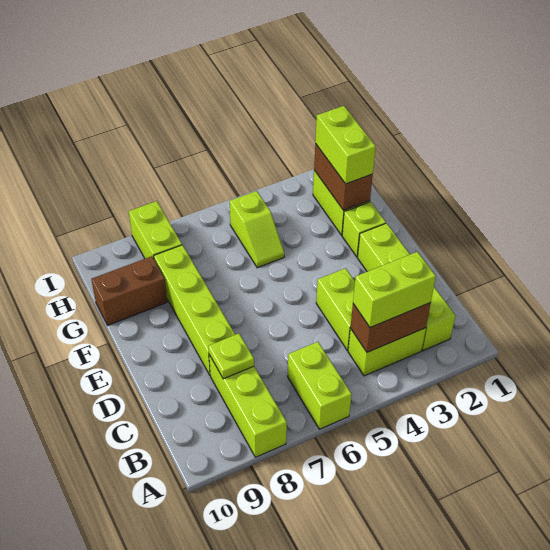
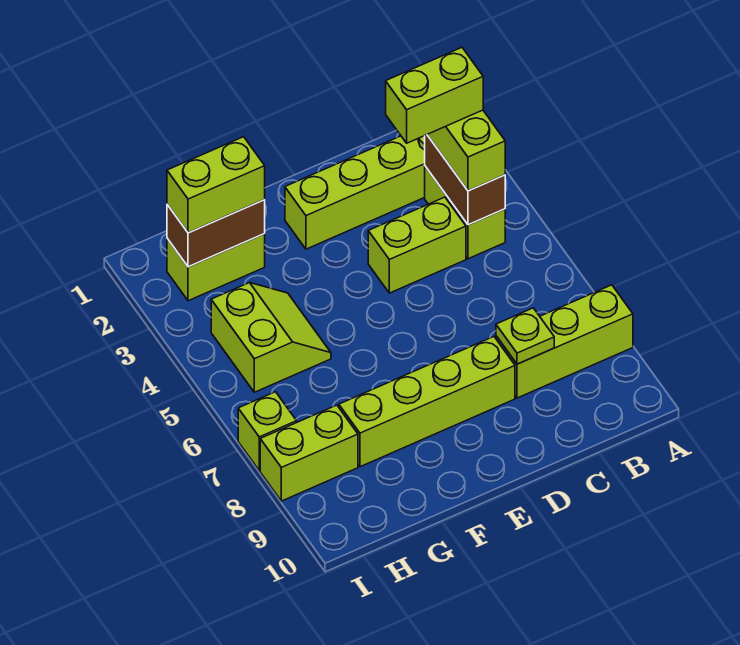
lime brick A6:B6 level 1 -> lime brick B3:C3 level 4
lime brick F2 level 1 -> lime brick I7 level 1
lime slope G5:H5 level 1 top H -> lime slope G4:H5 level 1 top H
brown brick G9:G10 level 1 -> none

